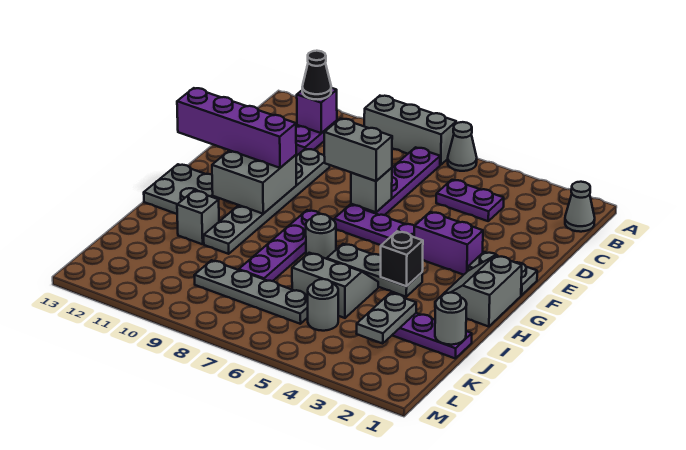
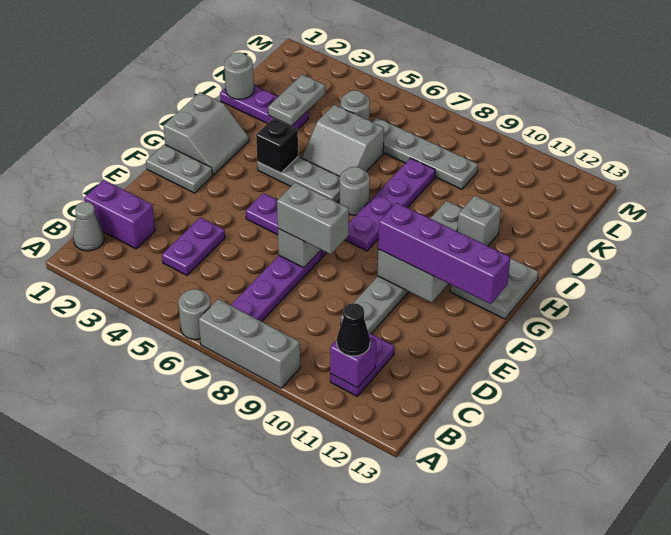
grey cone A6 level 1 -> grey round brick A6 level 1
purple plate C4:C5 level 1 -> purple plate C4:D4 level 1
purple brick F3:F4 level 1 -> purple brick C1:C2 level 1

